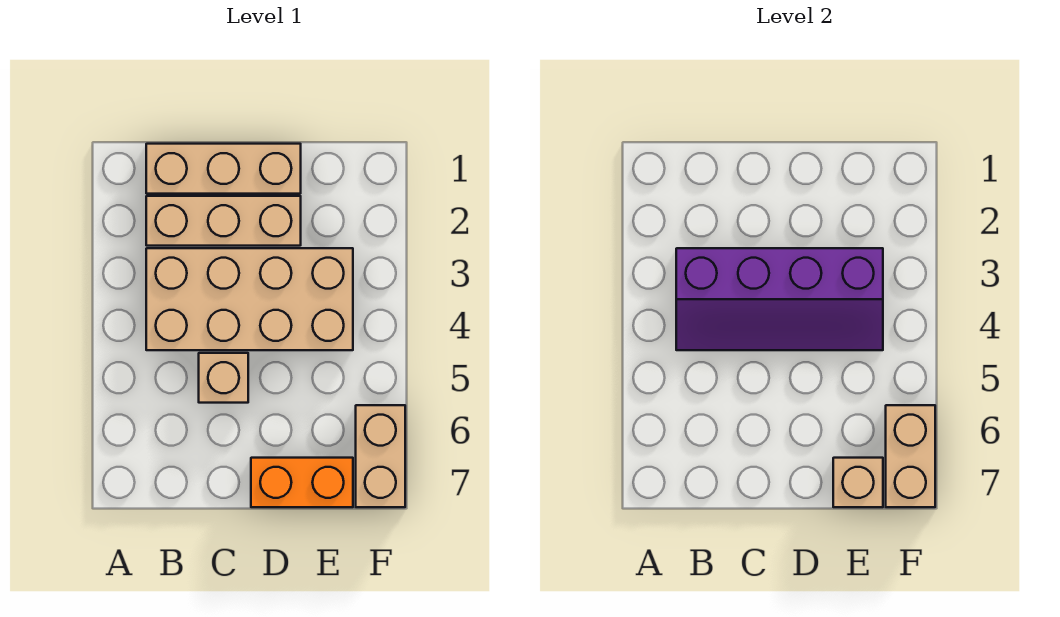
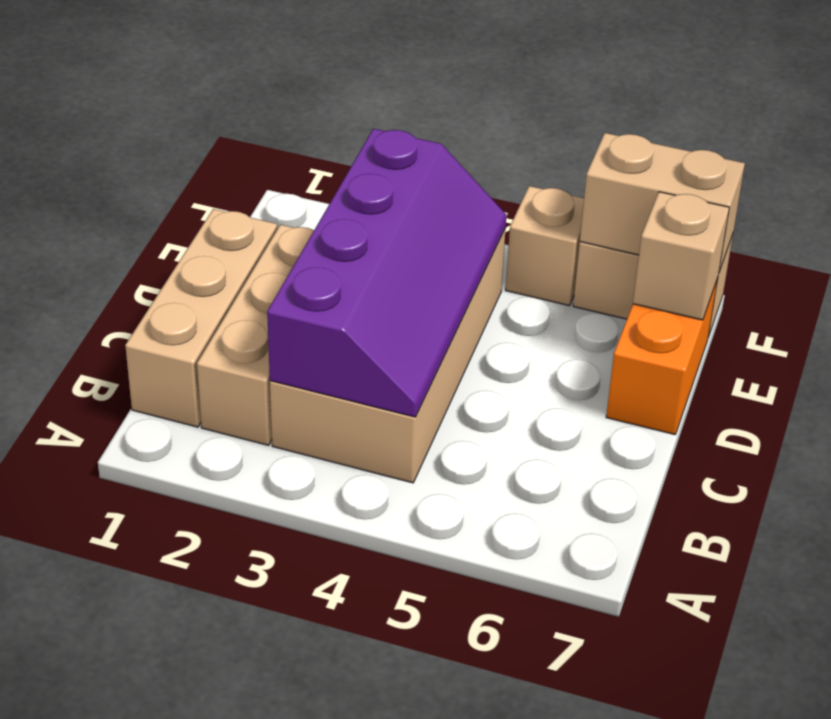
tan brick C5 level 1 -> tan brick F5 level 1

